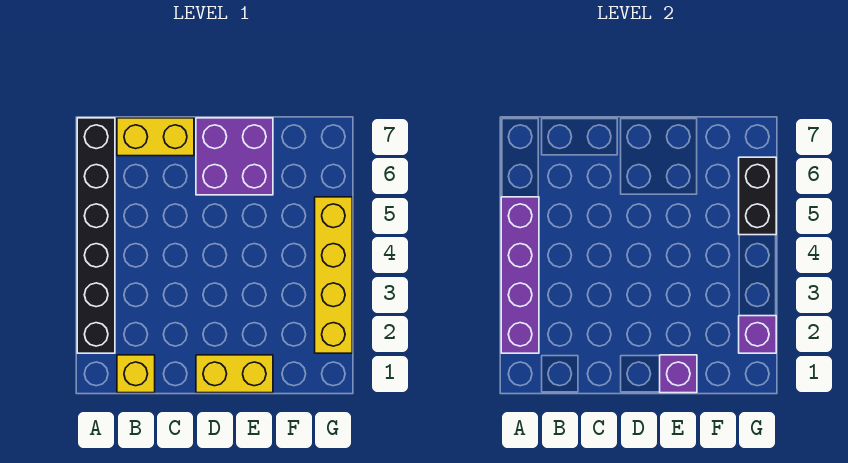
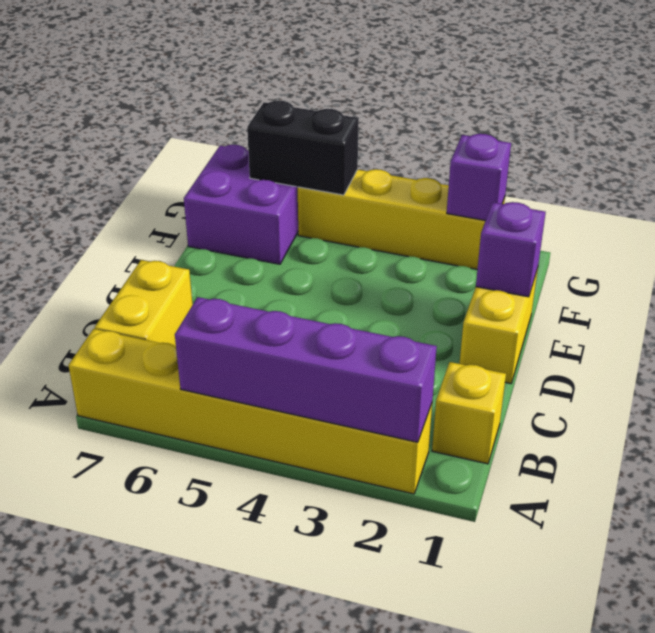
black brick A2:A7 level 1 -> yellow brick A2:A7 level 1
purple brick D6:E7 level 1 -> purple brick F6:G7 level 1

